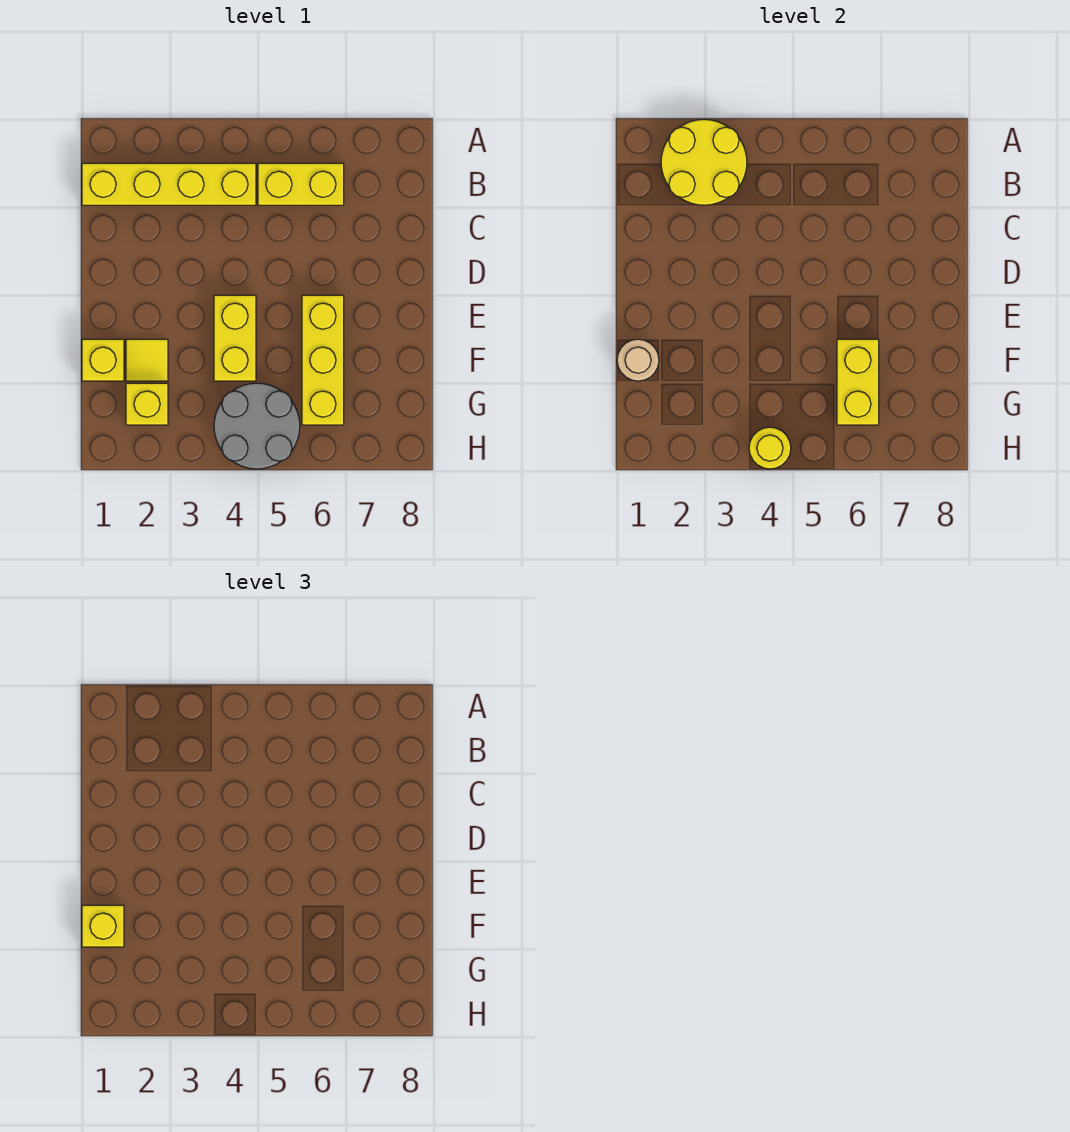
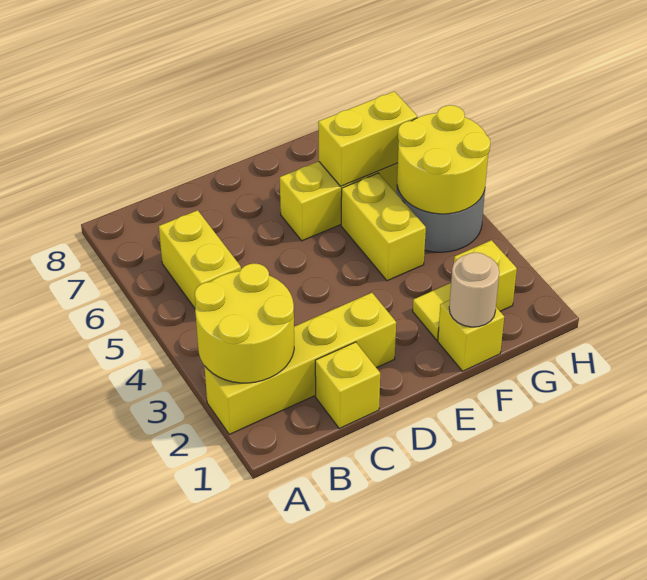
yellow brick B1:B4 level 1 -> yellow brick A2:D2 level 1
yellow brick E4:F4 level 1 -> yellow brick F4:F5 level 1
yellow brick F1 level 3 -> yellow brick C1 level 1
yellow round brick H4 level 2 -> yellow round brick G4:H5 level 2

